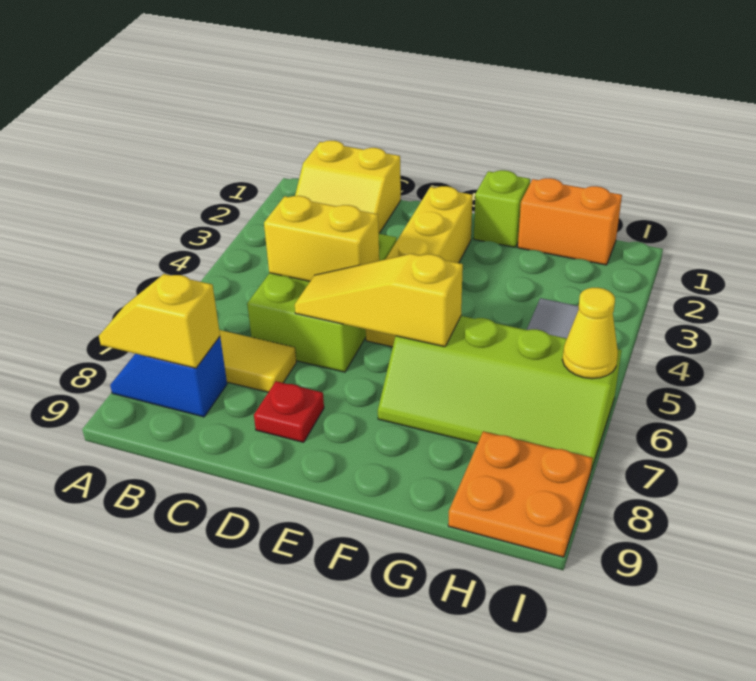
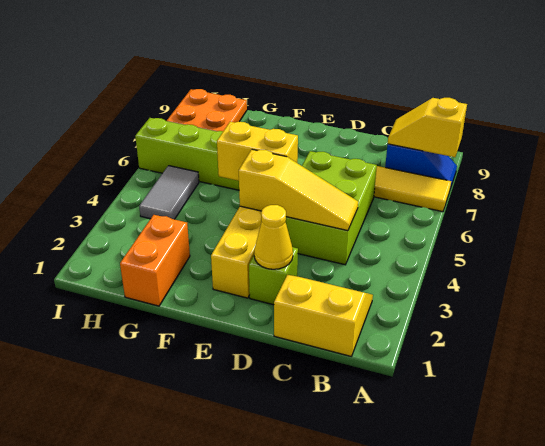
yellow slope A8:B8 level 2 top B -> yellow slope A8:B8 level 2 top A
yellow brick C5:D5 level 2 -> yellow brick E5:F5 level 2
yellow slope D6:F6 level 2 top F -> yellow slope C4:E4 level 2 top E
red plate D8 level 1 -> none
lime brick F1 level 1 -> lime brick D2 level 1
orange brick G1:H1 level 1 -> orange brick G1:G2 level 1
yellow cone I6 level 2 -> yellow cone D2 level 2

